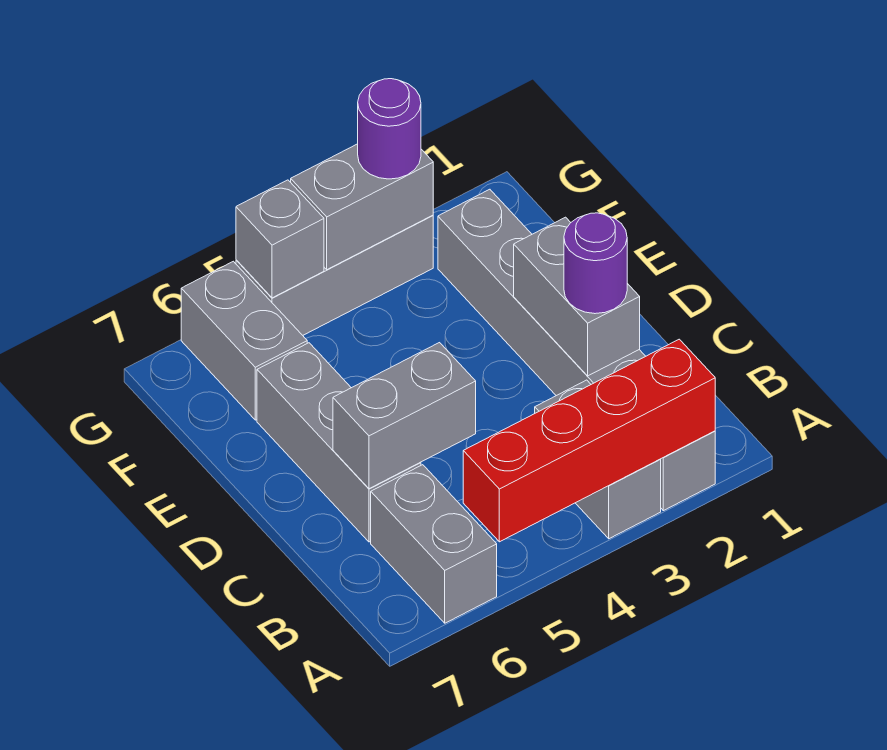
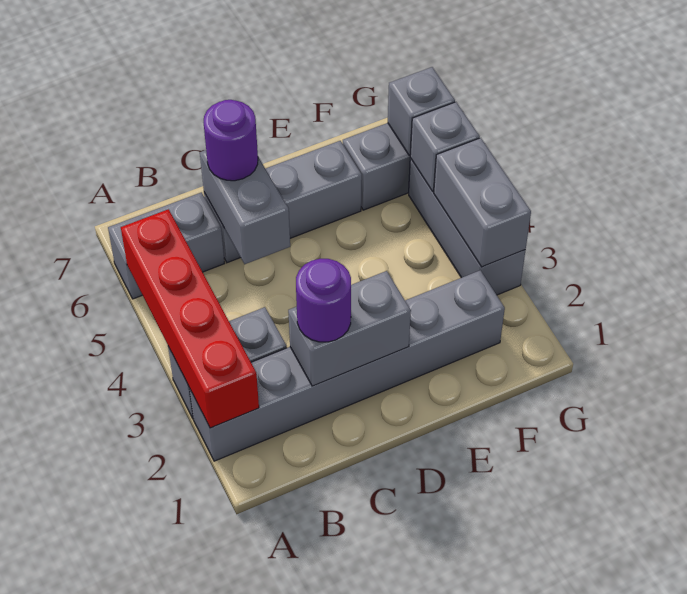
purple round brick G3 level 3 -> purple round brick C6 level 3
none -> grey brick G6 level 2

